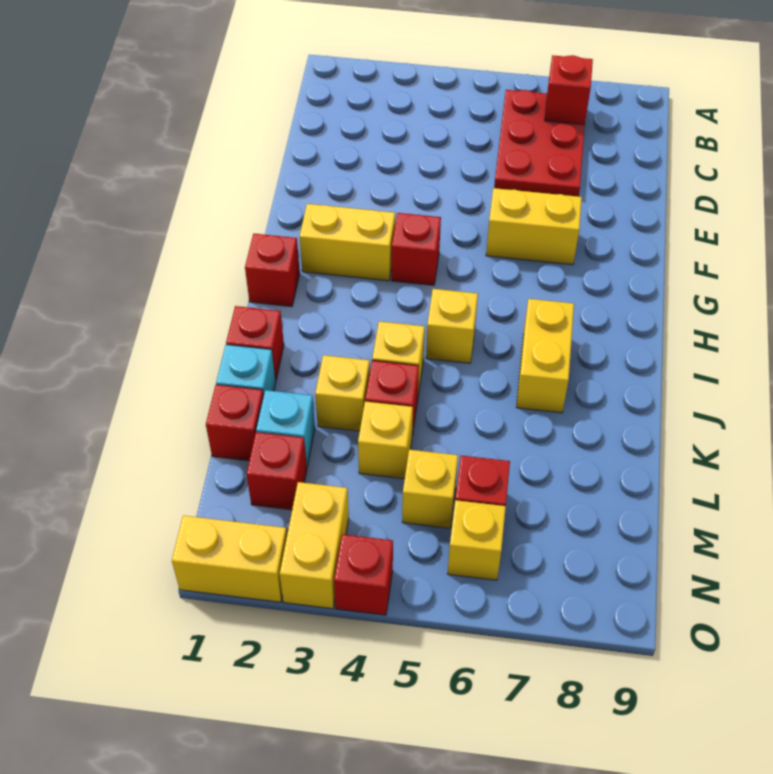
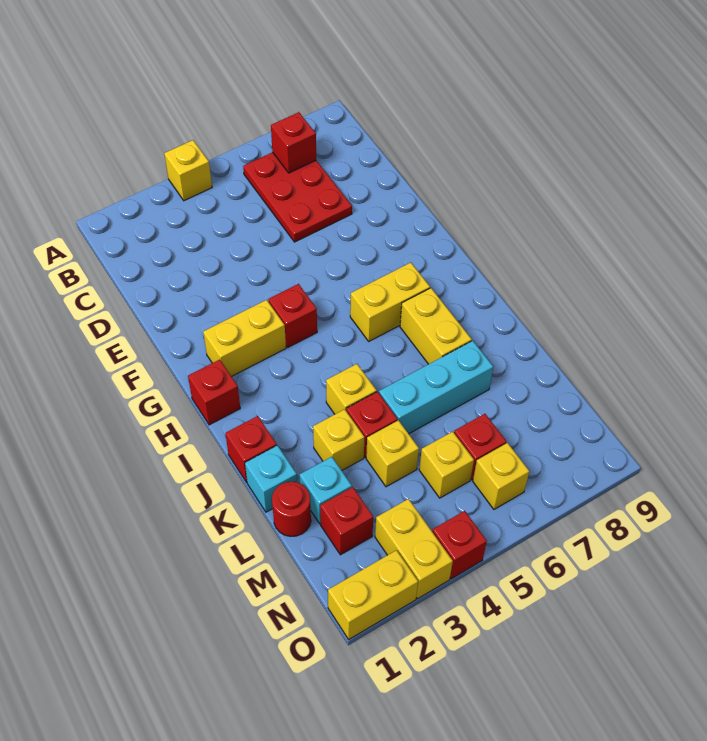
yellow brick F6:F7 level 1 -> yellow brick H6:H7 level 1
yellow brick I5 level 1 -> yellow brick A4 level 1
none -> cyan brick K5:K7 level 1
red brick L1 level 1 -> red round brick L1 level 1

